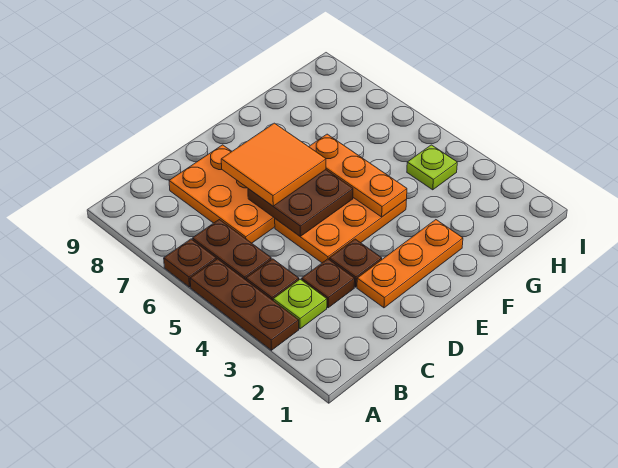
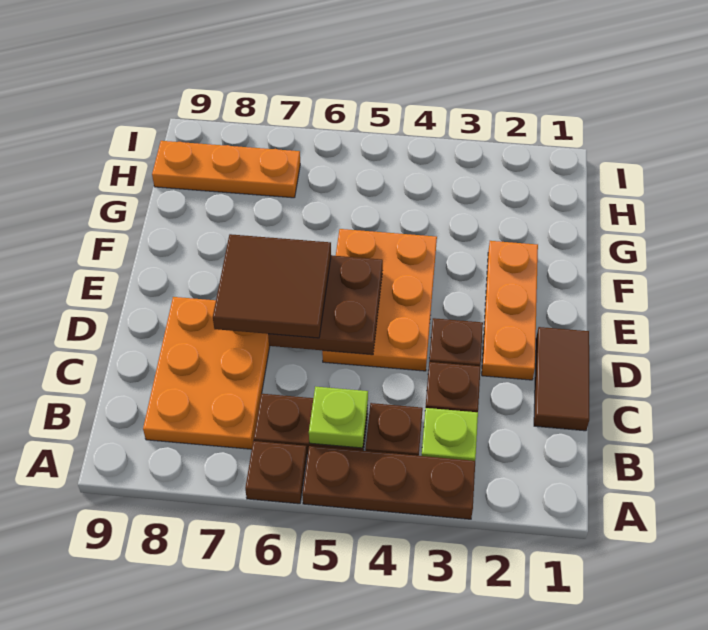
none -> brown tile C1:D1 level 1
orange plate C6:D8 level 1 -> orange plate B7:D8 level 1
orange tile D6:E7 level 3 -> brown tile D6:E7 level 3
orange plate F4:F6 level 2 -> orange plate H7:H9 level 1
lime plate H4 level 1 -> lime plate B5 level 2

